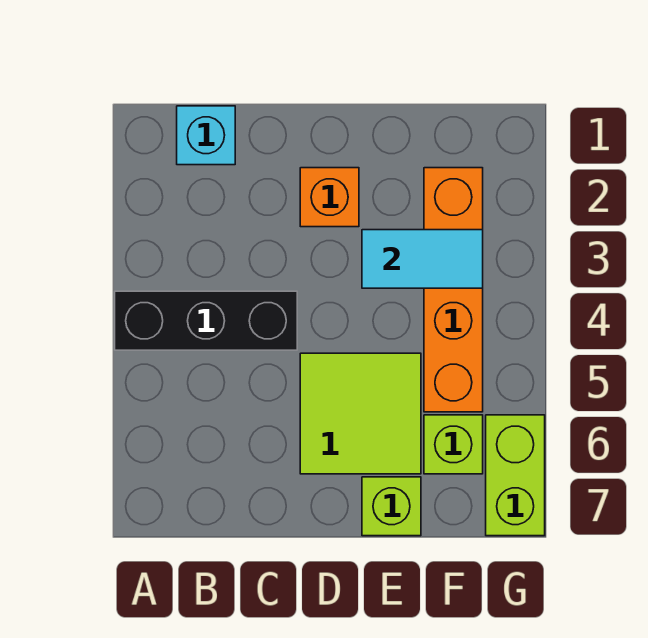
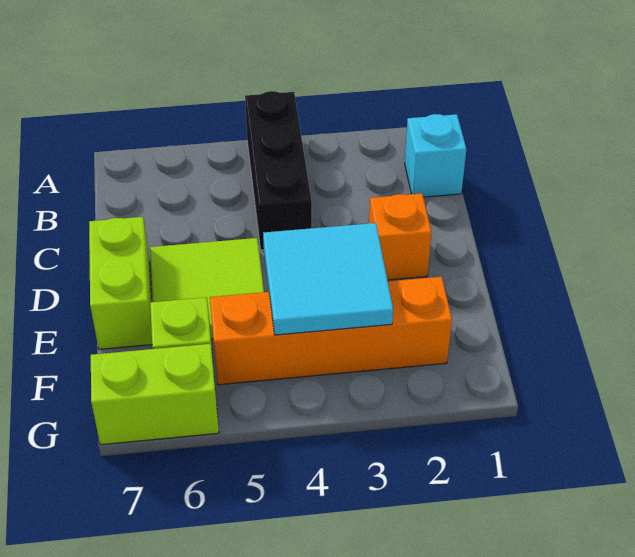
cyan tile E3:F3 level 2 -> cyan tile E3:F4 level 2
lime brick E7 level 1 -> lime brick D7:E7 level 1

